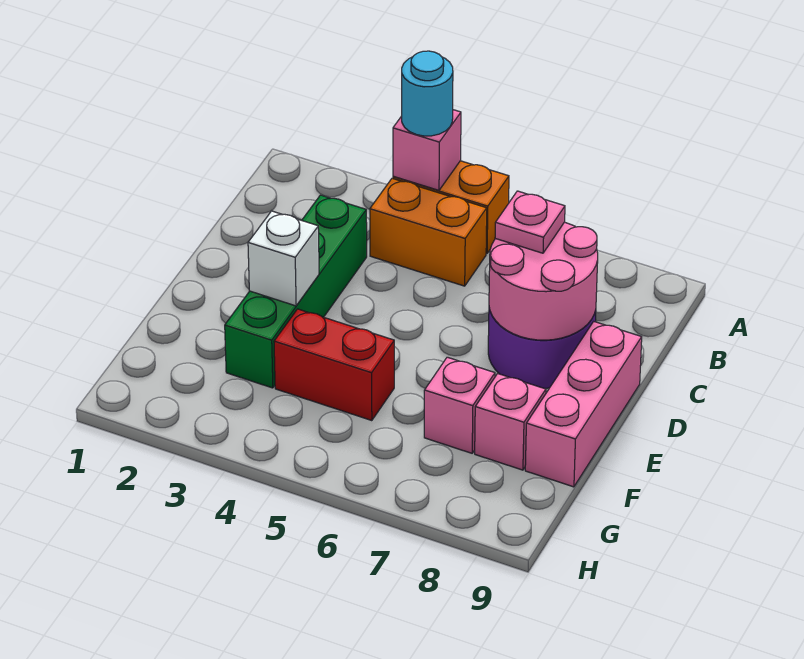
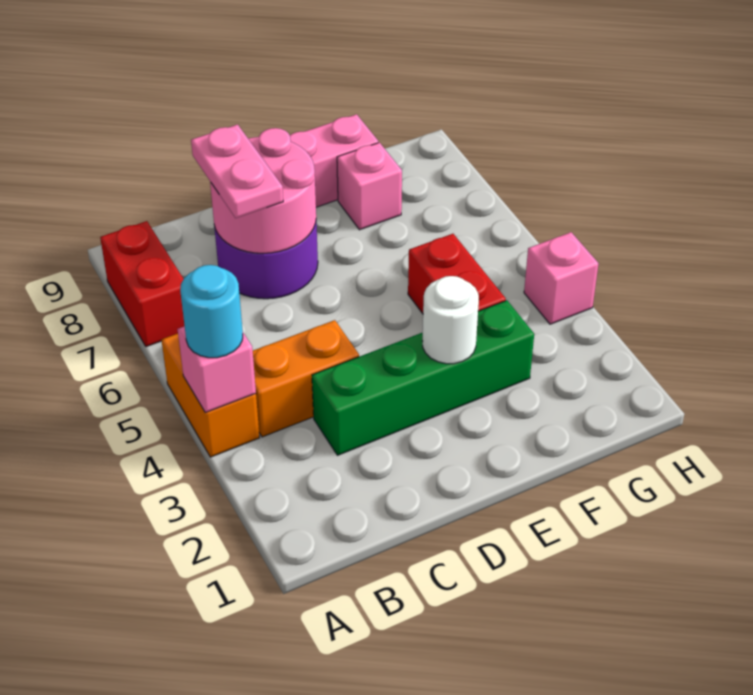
none -> red brick A7:A8 level 1
orange brick B4:B5 level 1 -> orange brick B4:C4 level 1
pink plate C7 level 3 -> pink plate C7:C8 level 3
white brick E3 level 2 -> white round brick E3 level 2
pink brick F7 level 1 -> pink brick H4 level 1

